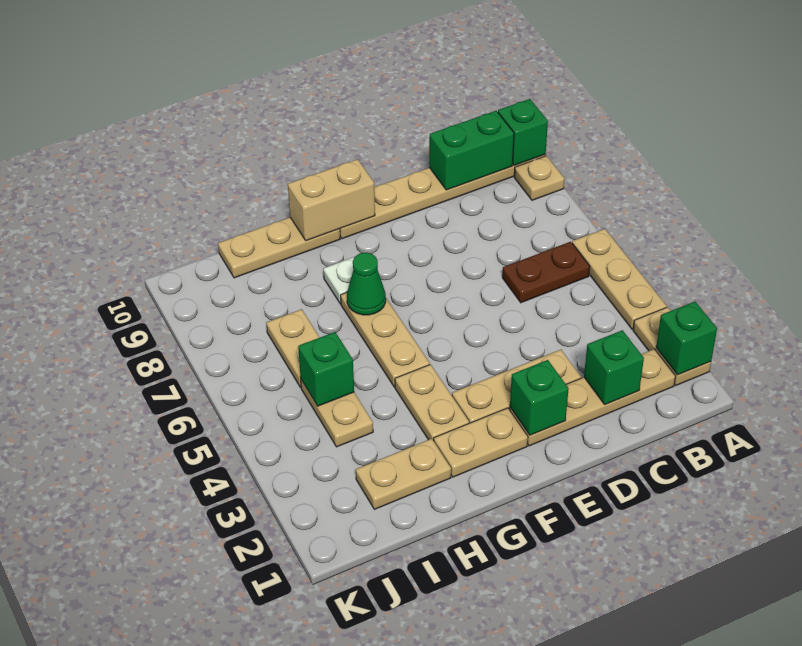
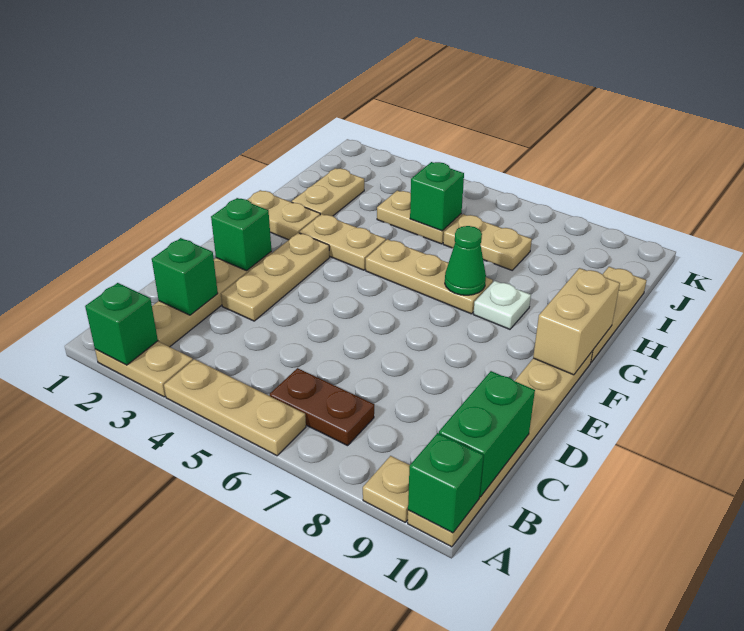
brown plate B6:C6 level 1 -> brown plate B6:B7 level 1
tan plate F2:G2 level 1 -> tan plate G1:G2 level 1

